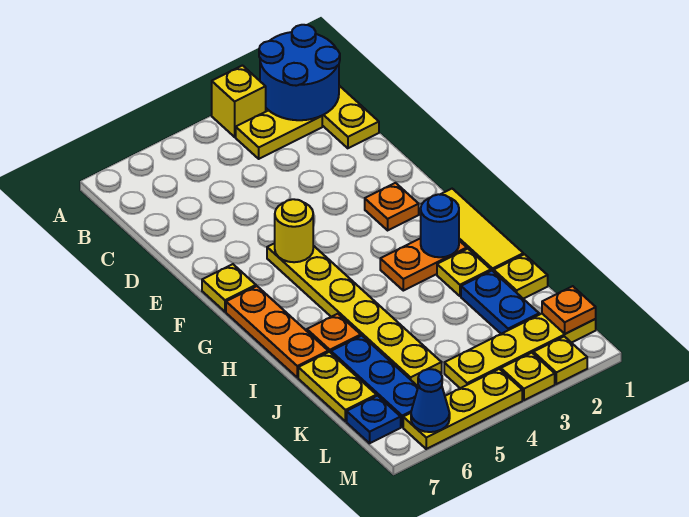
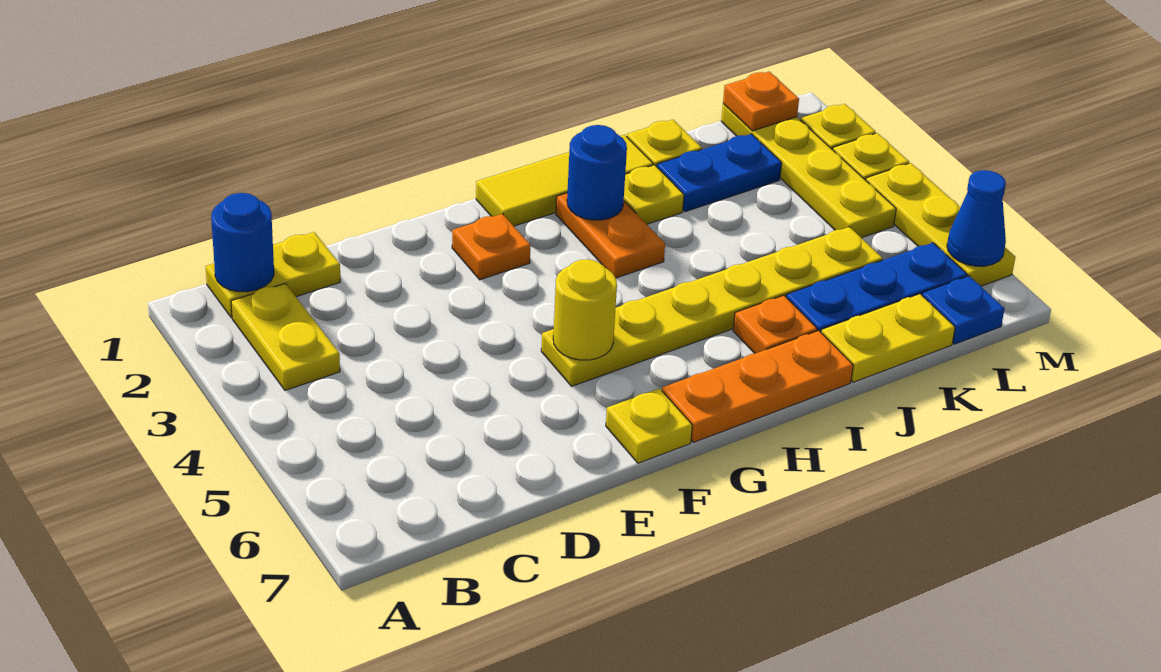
blue round brick A1:B2 level 2 -> blue round brick B1 level 2
yellow brick A3 level 1 -> none

